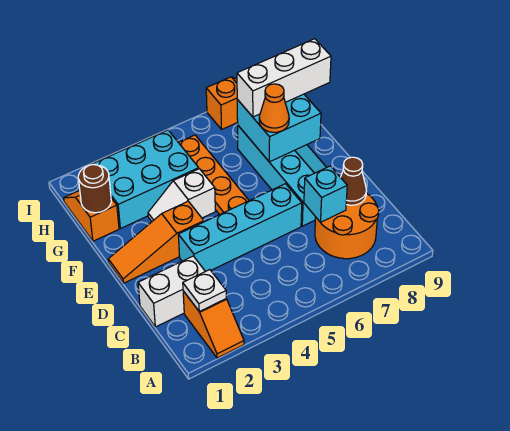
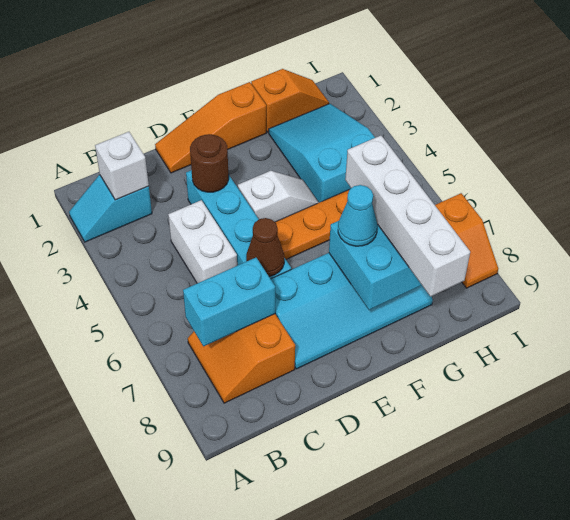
orange slope A2:B2 level 1 top B -> cyan slope A2:B2 level 1 top B
white plate B2 level 2 -> white brick B2 level 2
orange round brick B7:C8 level 1 -> orange slope B7:C8 level 1 top C
white brick C1:C2 level 1 -> white brick C4:C5 level 1
cyan brick C7 level 2 -> cyan brick B7:C7 level 2
brown cone C8 level 2 -> brown cone D6 level 2
orange slope E1:E3 level 1 top 3 -> orange slope D1:F1 level 1 top F
white slope F3:F4 level 1 top 4 -> white slope E4:F4 level 1 top E
orange cone F7 level 3 -> cyan cone F7 level 3
brown round brick G1 level 2 -> brown round brick D3 level 2
cyan brick G2:H4 level 1 -> cyan slope G2:H4 level 1 top 4
white brick G7:G9 level 3 -> white brick G6:G9 level 3

